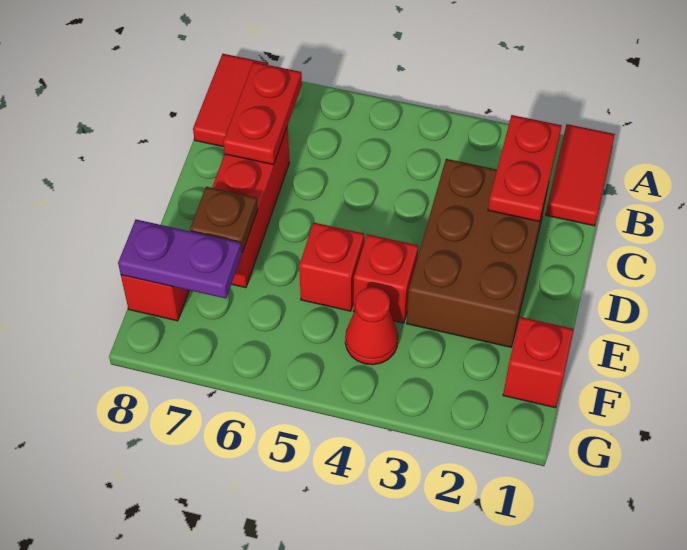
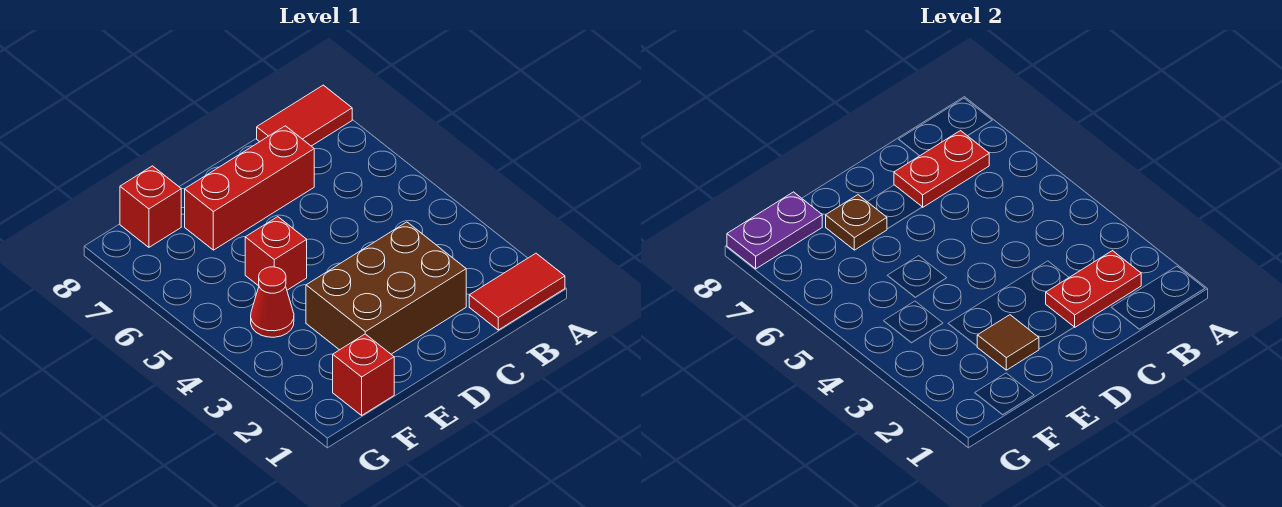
none -> brown tile E2 level 2
red brick E4 level 1 -> none
purple plate F7:F8 level 2 -> purple plate F8:G8 level 2

